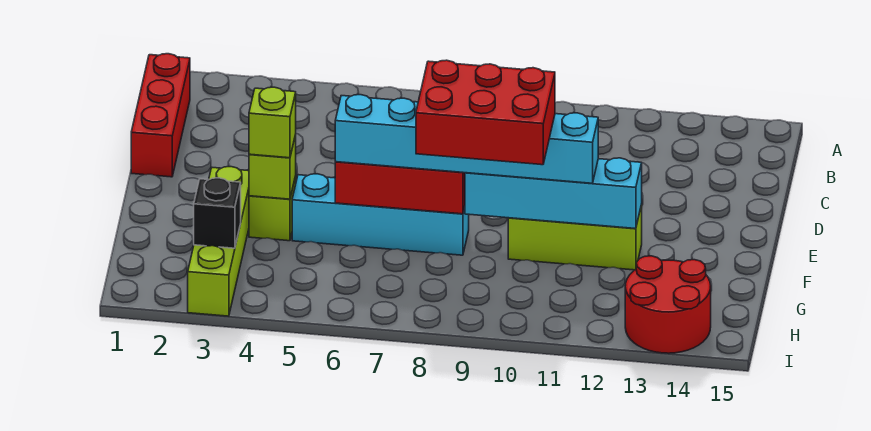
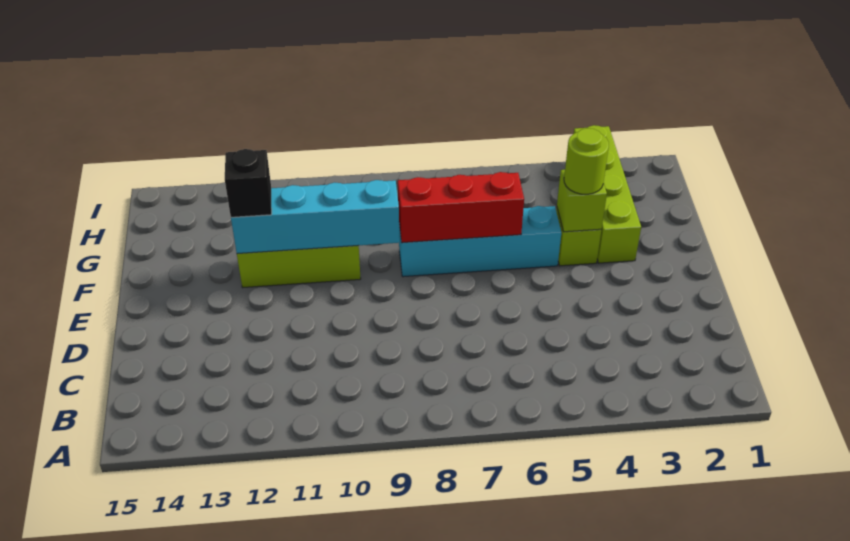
red brick B1:D1 level 1 -> none
lime brick F4 level 3 -> lime round brick F4 level 3
cyan brick F6:F11 level 3 -> none
red brick F8:G10 level 4 -> none
black brick H3 level 2 -> black brick F12 level 3
red round brick H13:I14 level 1 -> none

